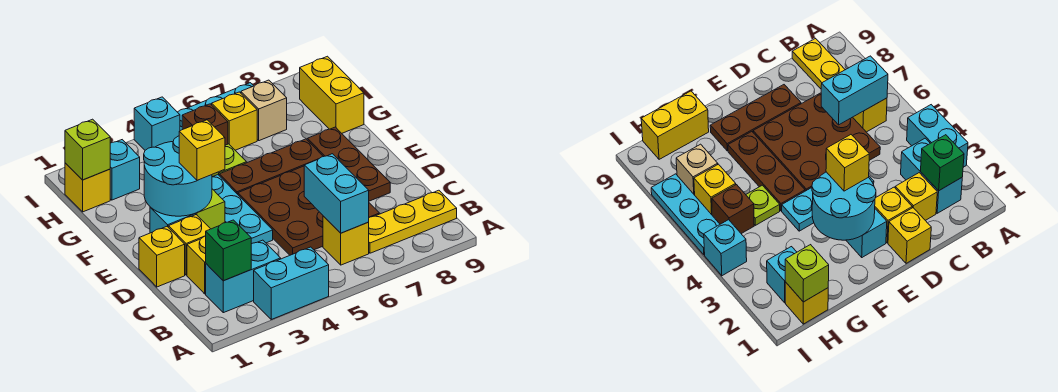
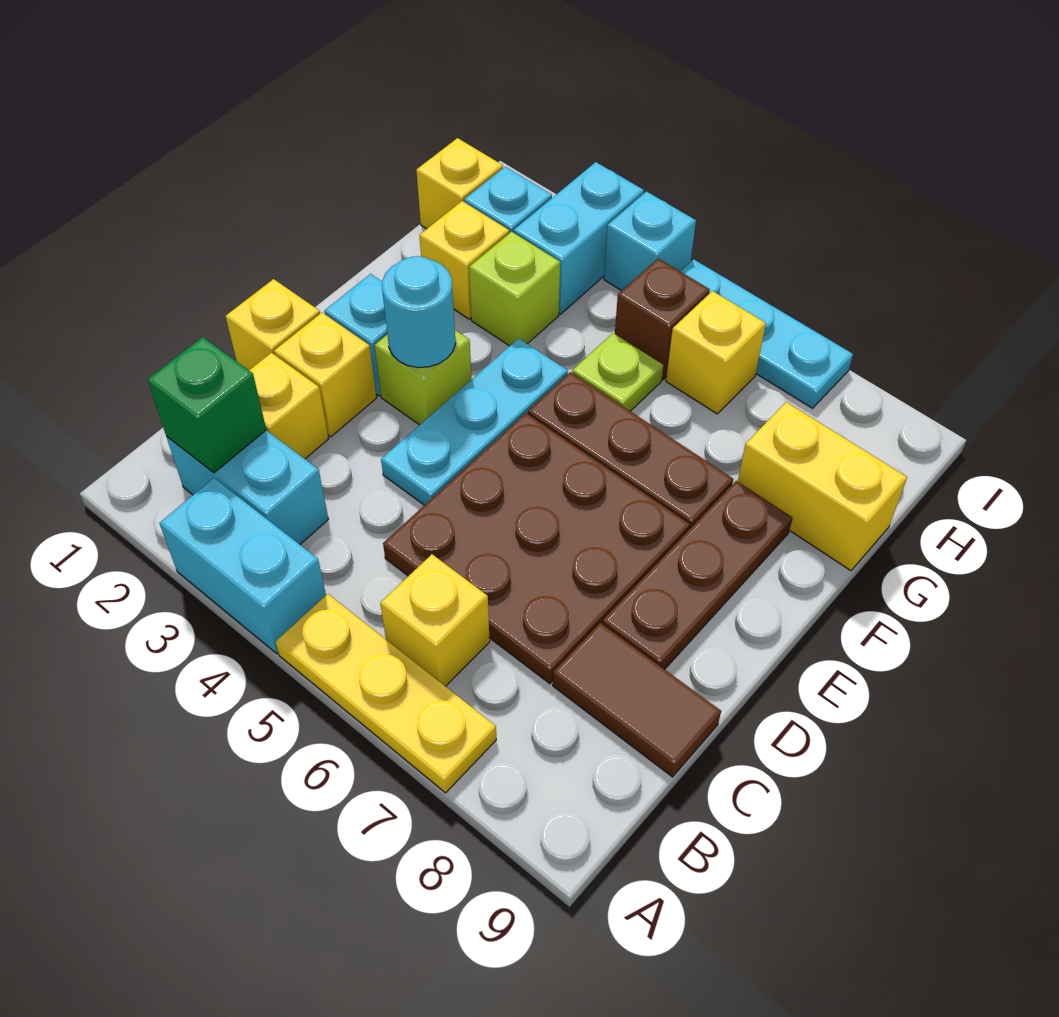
cyan brick B6:C6 level 2 -> cyan brick H3:I3 level 1
yellow plate B7:B9 level 1 -> yellow plate A5:A7 level 1
none -> brown tile C8:C9 level 1
cyan round brick E2:F3 level 2 -> cyan round brick E3 level 2
yellow brick E3 level 3 -> yellow brick G2 level 1
yellow brick G9:H9 level 1 -> yellow brick G8:G9 level 1
lime brick H1 level 2 -> lime brick G3 level 1
tan brick H7 level 1 -> none

